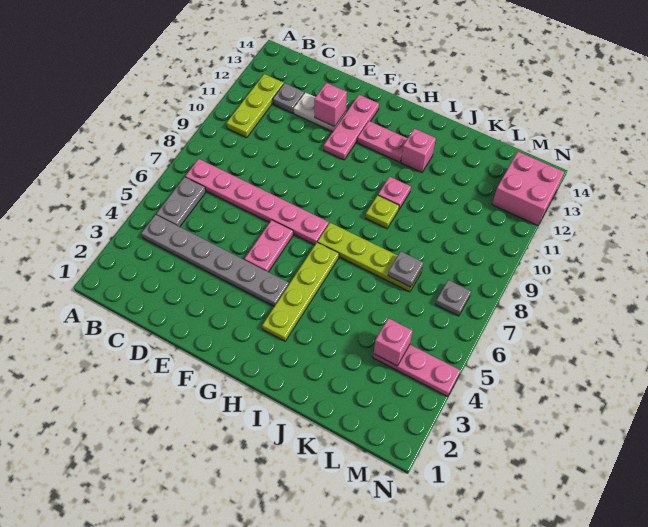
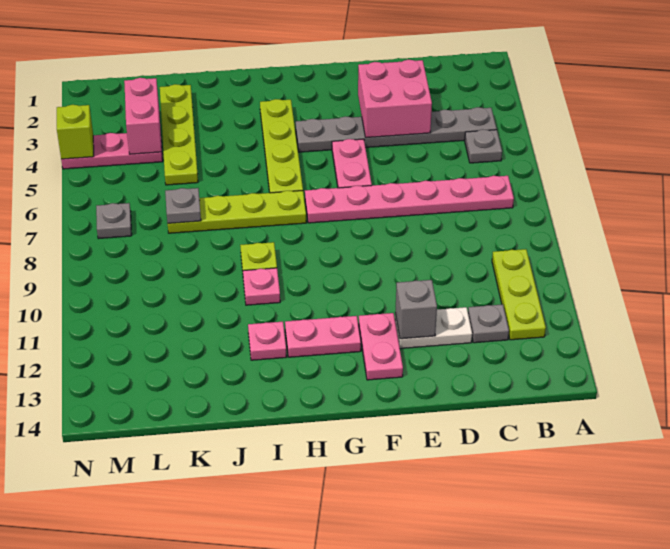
grey plate B5:B6 level 1 -> grey plate B5 level 1
pink brick E12 level 2 -> grey brick E12 level 2
pink plate F11:F13 level 1 -> pink plate F12:F13 level 1
pink brick I12 level 1 -> pink plate I12 level 1
none -> lime plate K2:K5 level 1
pink brick L4 level 2 -> pink brick L3:L4 level 2
pink brick M12:N13 level 1 -> pink brick D3:E4 level 2
none -> lime brick N4 level 2

